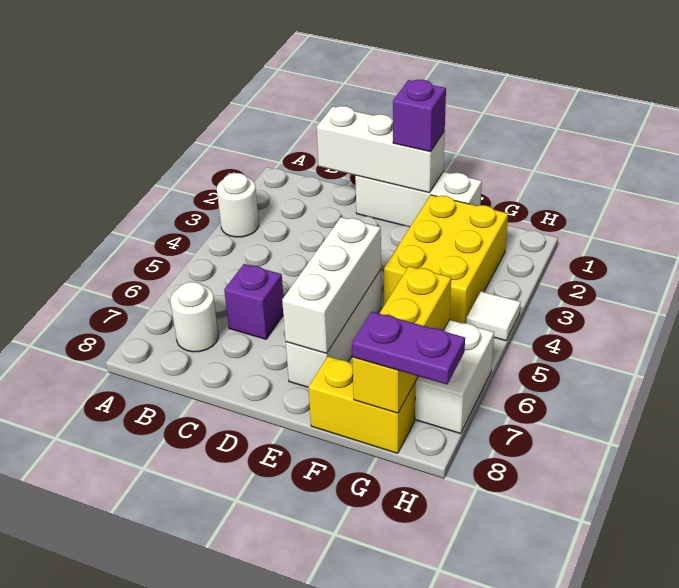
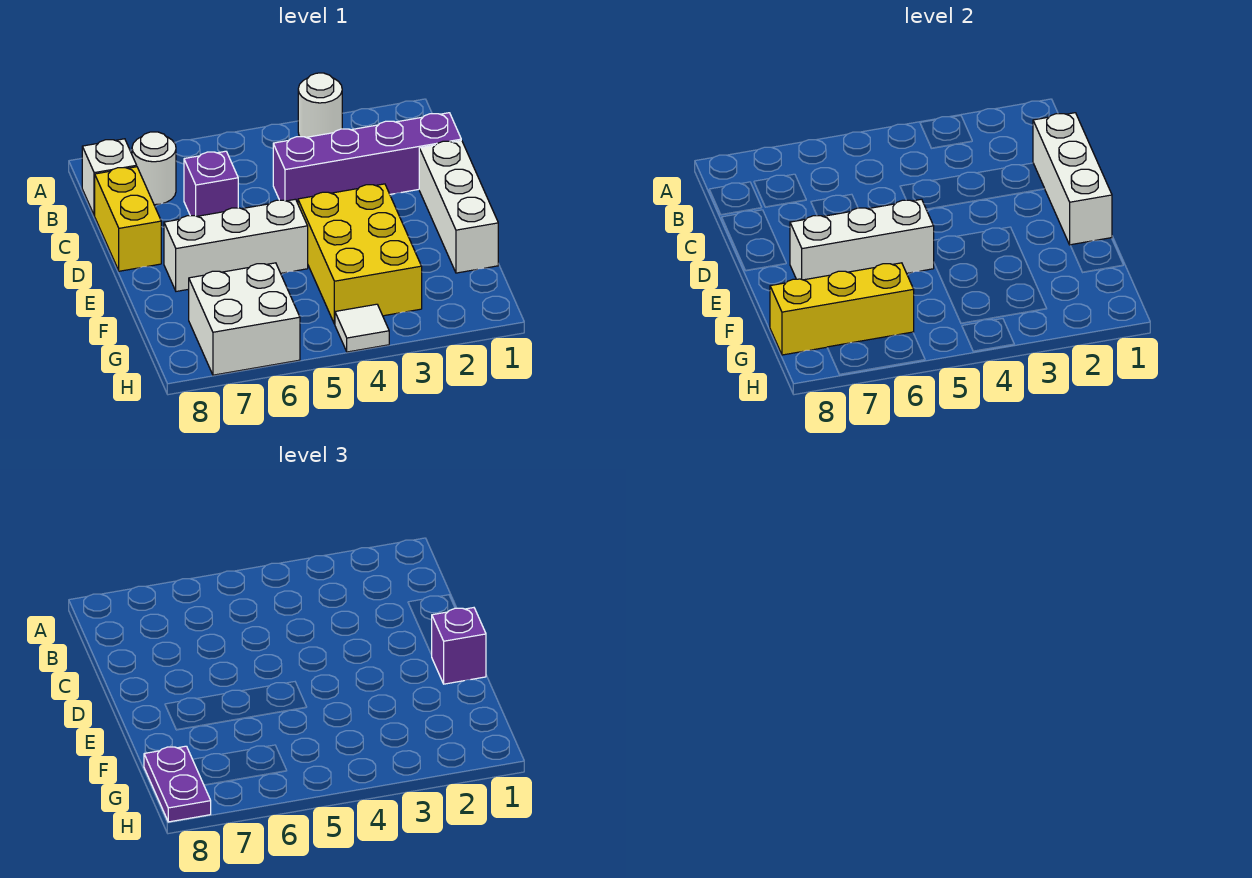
none -> white brick B8 level 1
none -> purple brick C1:C4 level 1
yellow brick F2:G4 level 1 -> yellow brick E3:G4 level 1
yellow brick F8:G8 level 1 -> yellow brick C8:D8 level 1

